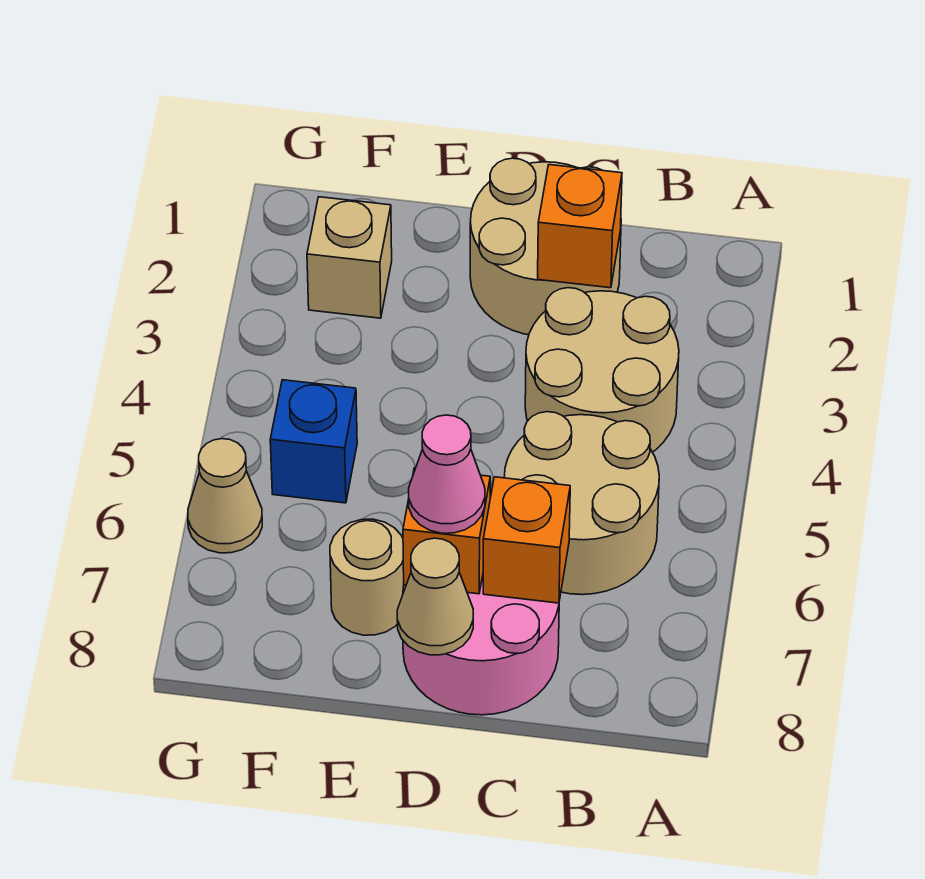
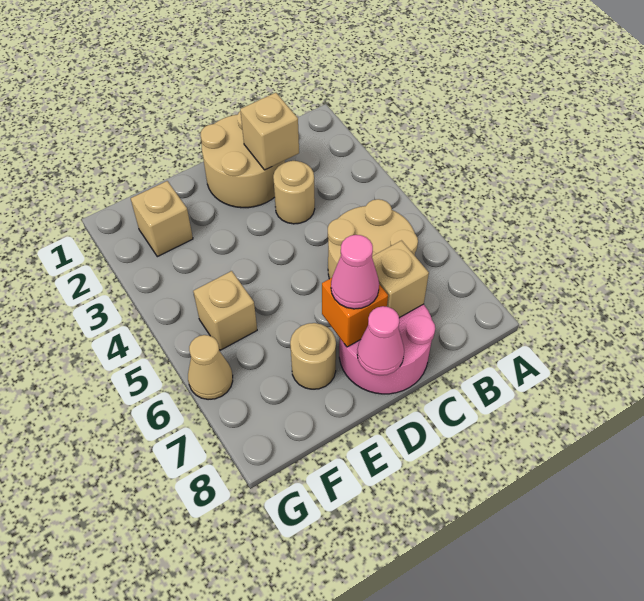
tan round brick B3:C4 level 1 -> tan round brick C3 level 1
orange brick C2 level 2 -> tan brick C2 level 2
orange brick C7 level 2 -> tan brick C7 level 2
tan cone D8 level 2 -> pink cone D8 level 2
blue brick F5 level 1 -> tan brick F5 level 1

